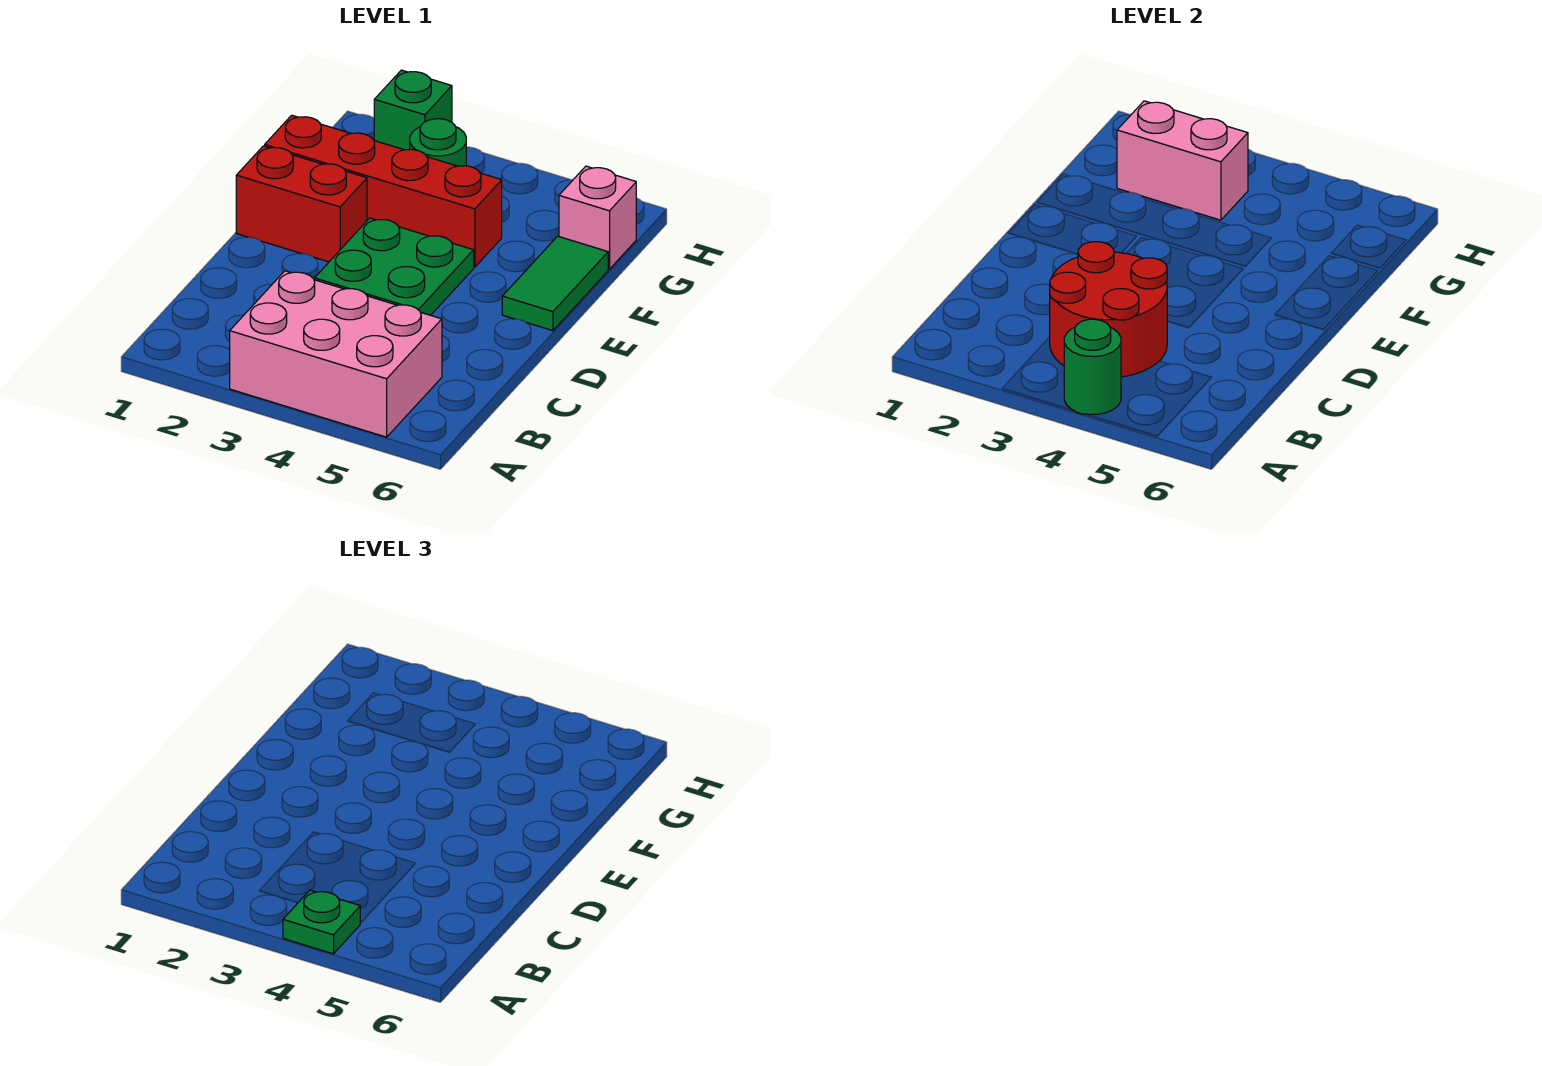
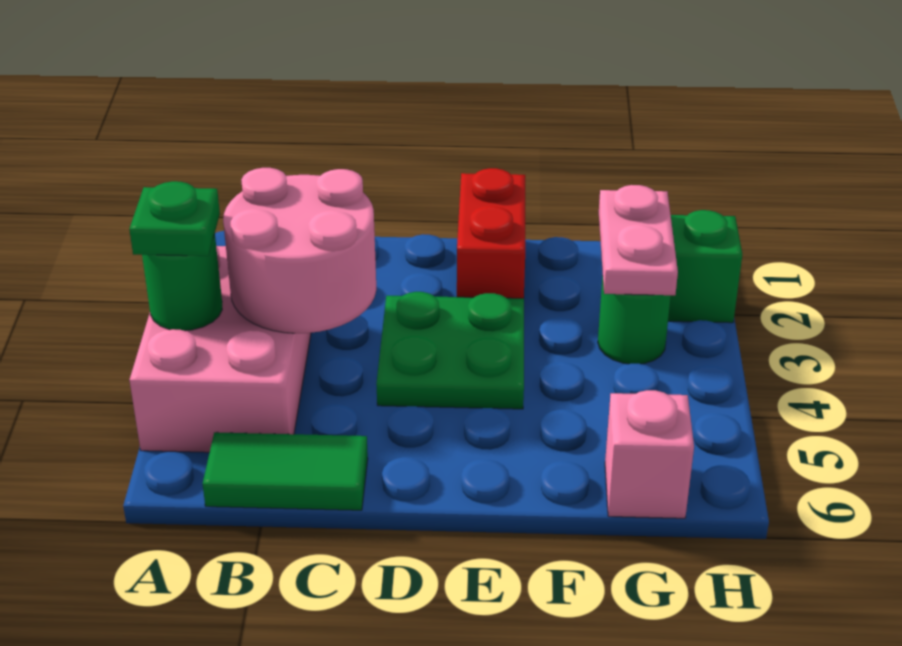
red round brick B3:C4 level 2 -> pink round brick B3:C4 level 2
green tile E6:F6 level 1 -> green tile B6:C6 level 1
red brick F1:F4 level 1 -> none
pink brick G2:G3 level 2 -> pink plate G2:G3 level 2

